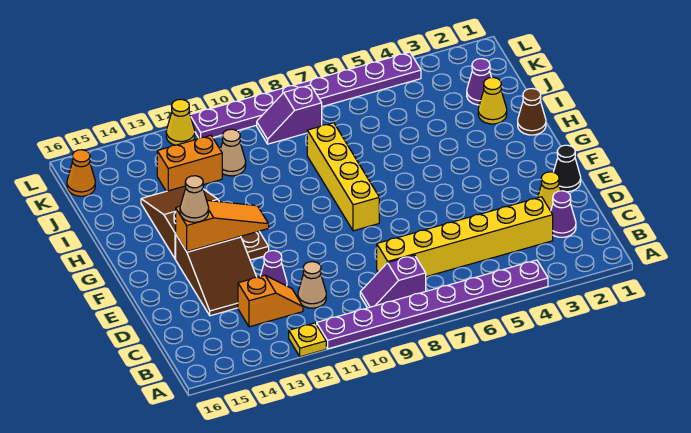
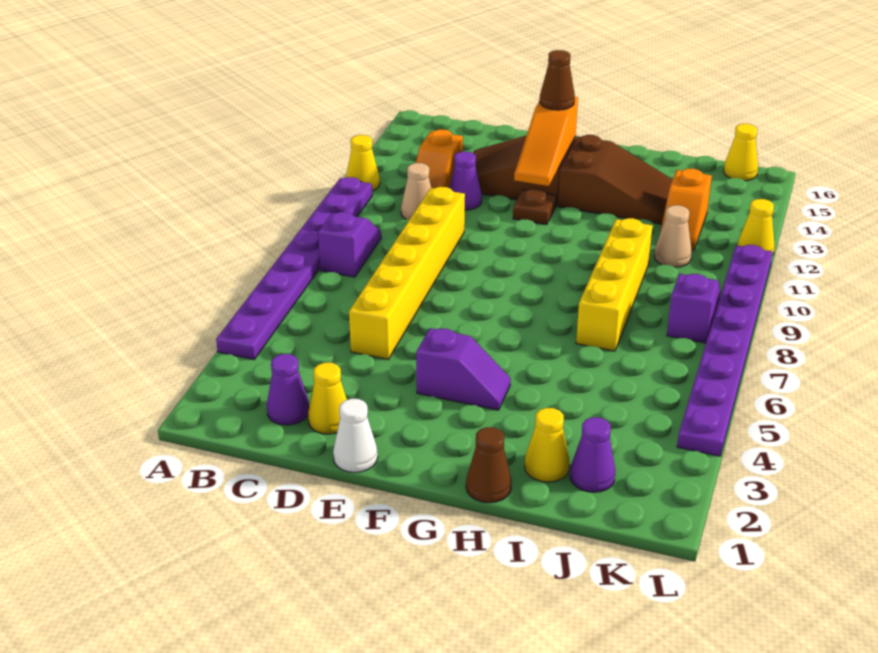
yellow plate A12 level 1 -> yellow cone A12 level 1
yellow brick C3:C8 level 1 -> yellow brick D5:D10 level 1
black cone E1 level 1 -> white cone E1 level 1
none -> purple slope F4:G4 level 1 top F
yellow brick F8:I8 level 1 -> yellow brick I7:I10 level 1
tan cone F14 level 3 -> brown cone F14 level 3
orange brick J12:J13 level 1 -> orange slope J12:J13 level 1 top 13
orange cone K16 level 1 -> yellow cone K16 level 1

